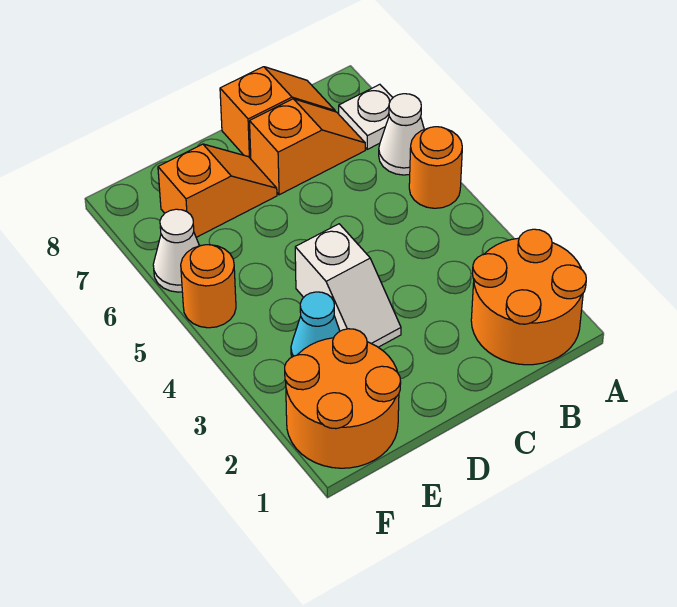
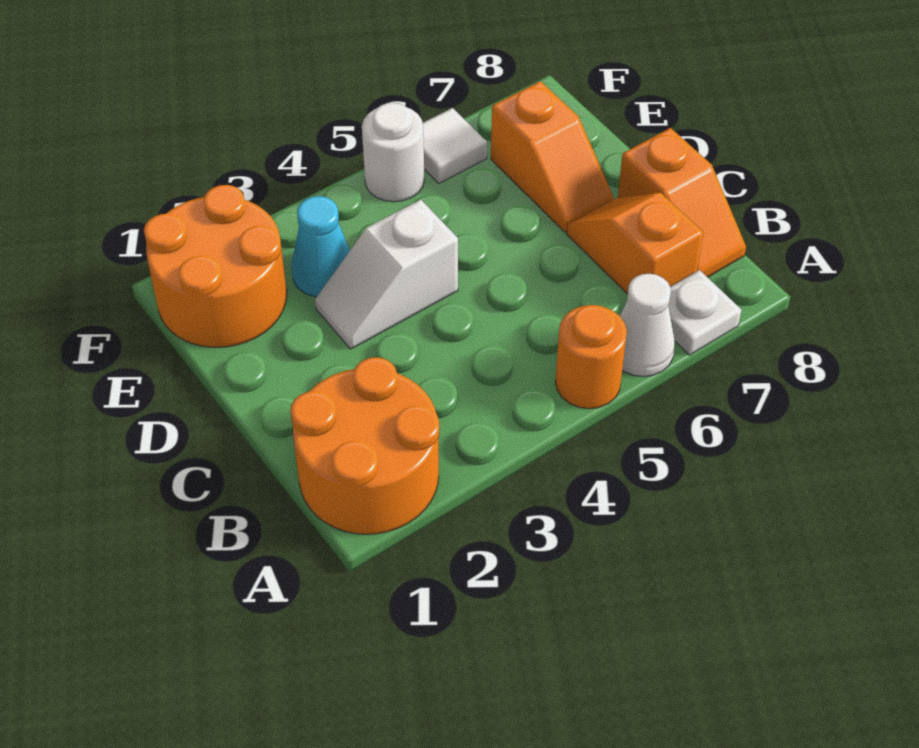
orange slope B7:C7 level 1 top C -> orange slope B7:C7 level 1 top B
orange round brick F5 level 1 -> white round brick F5 level 1
white cone F6 level 1 -> white tile F6 level 1

